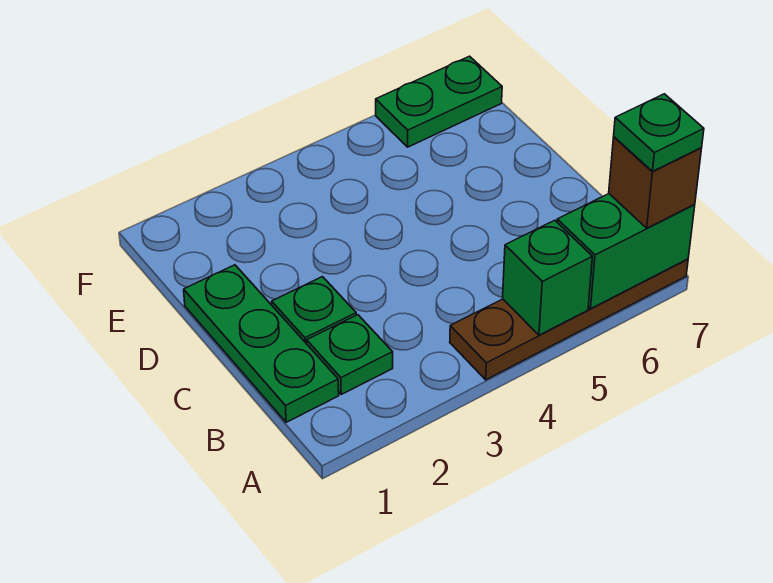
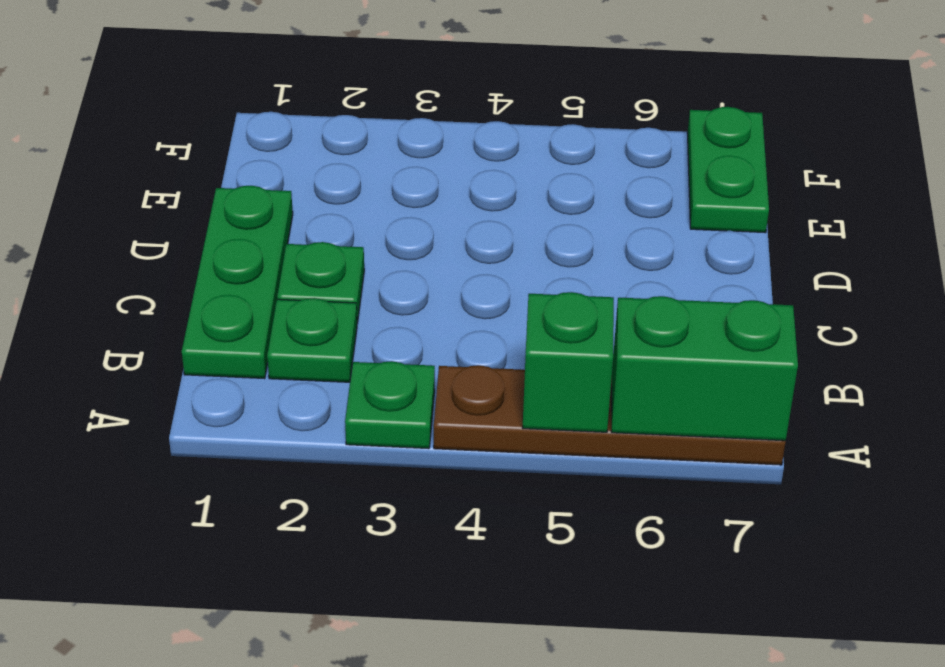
brown brick A7 level 3 -> none
green plate A7 level 4 -> green plate A3 level 1
green plate F6:F7 level 1 -> green plate E7:F7 level 1

